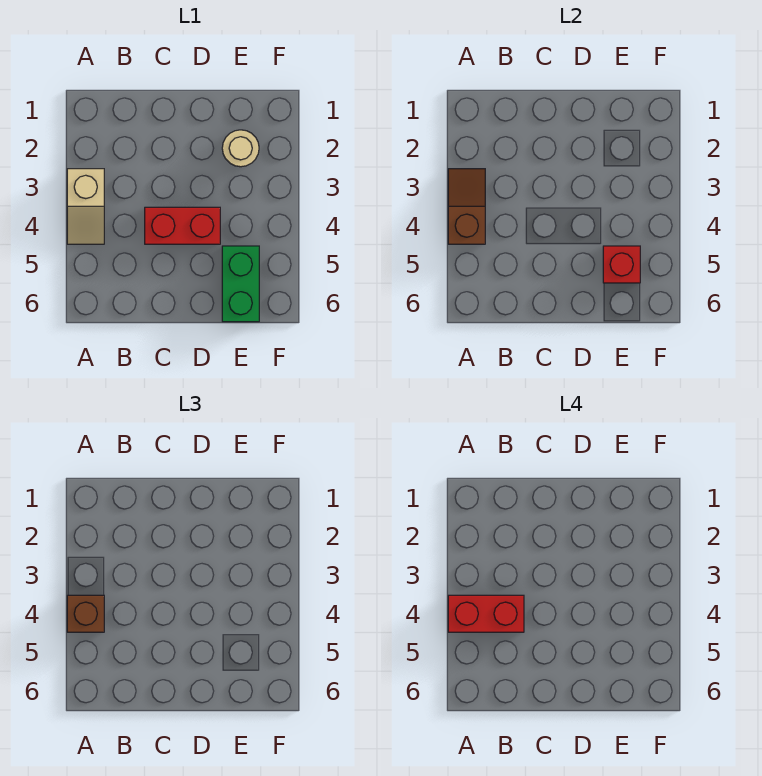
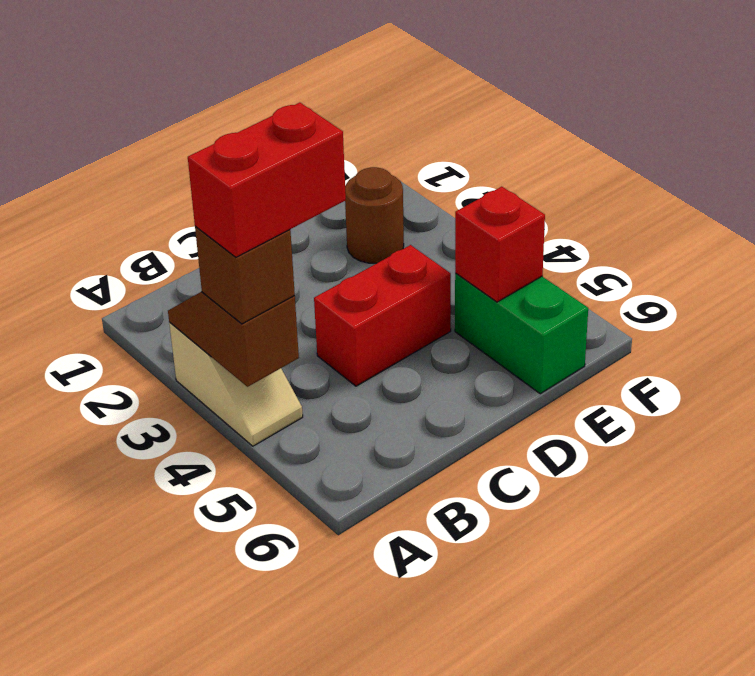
tan round brick E2 level 1 -> brown round brick E2 level 1

